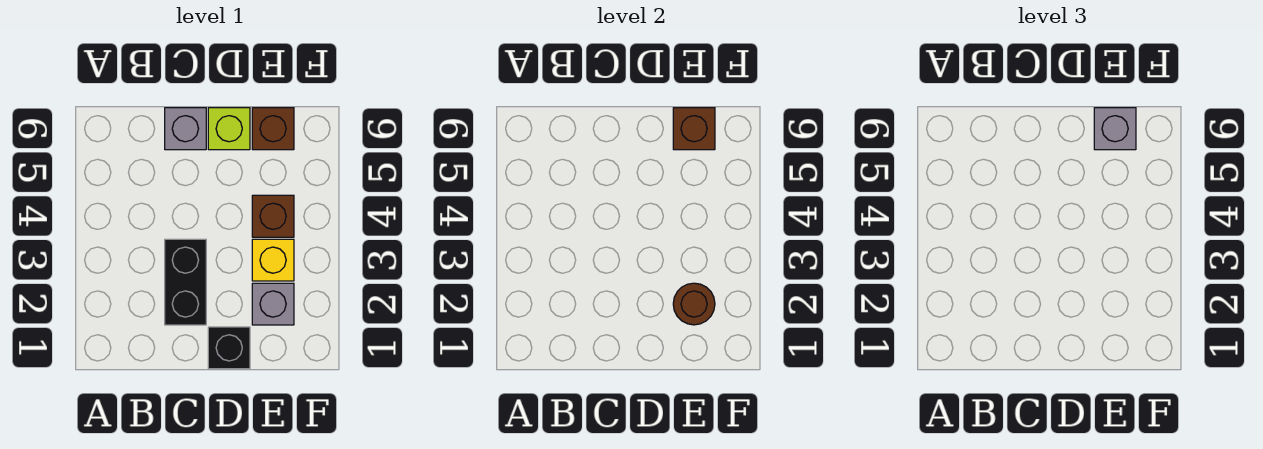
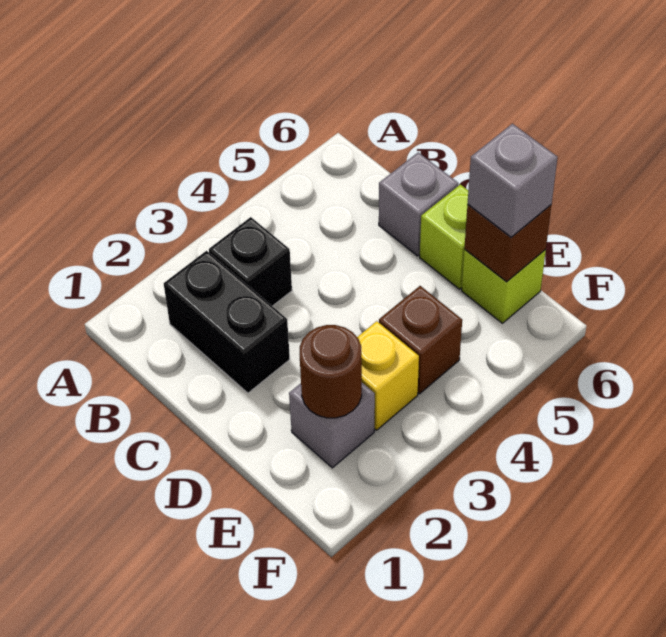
black brick C2:C3 level 1 -> black brick B2:C2 level 1
black brick D1 level 1 -> black brick B3 level 1
brown brick E6 level 1 -> lime brick E6 level 1

